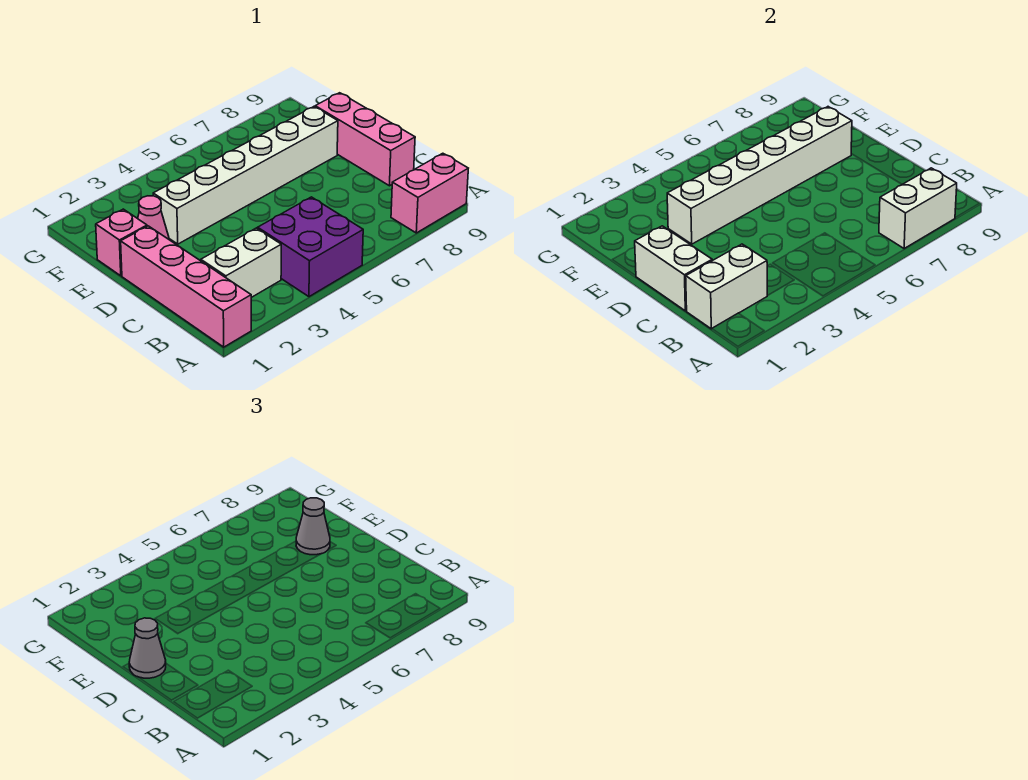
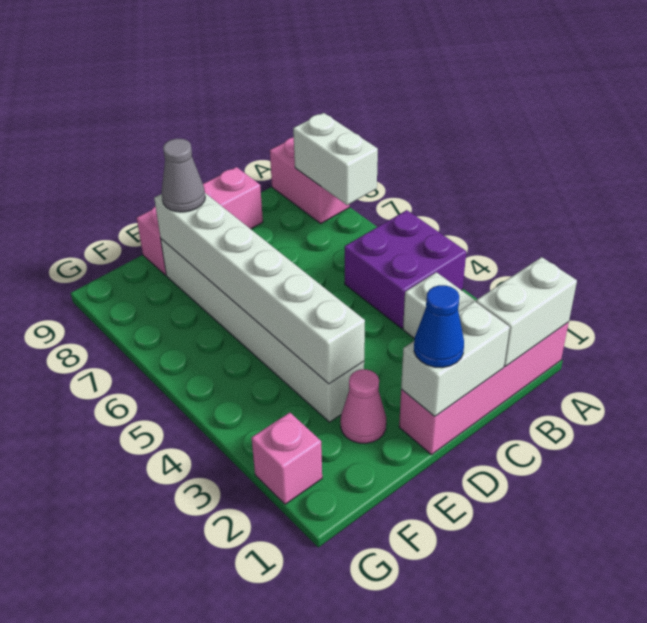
white brick B1:B2 level 2 -> white brick A1:B1 level 2
grey cone D1 level 3 -> blue cone D1 level 3
pink brick E1 level 1 -> pink brick G2 level 1

